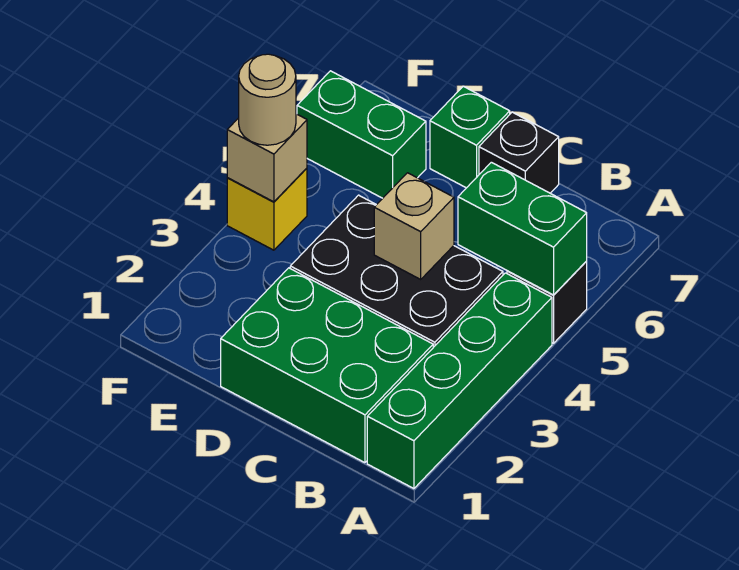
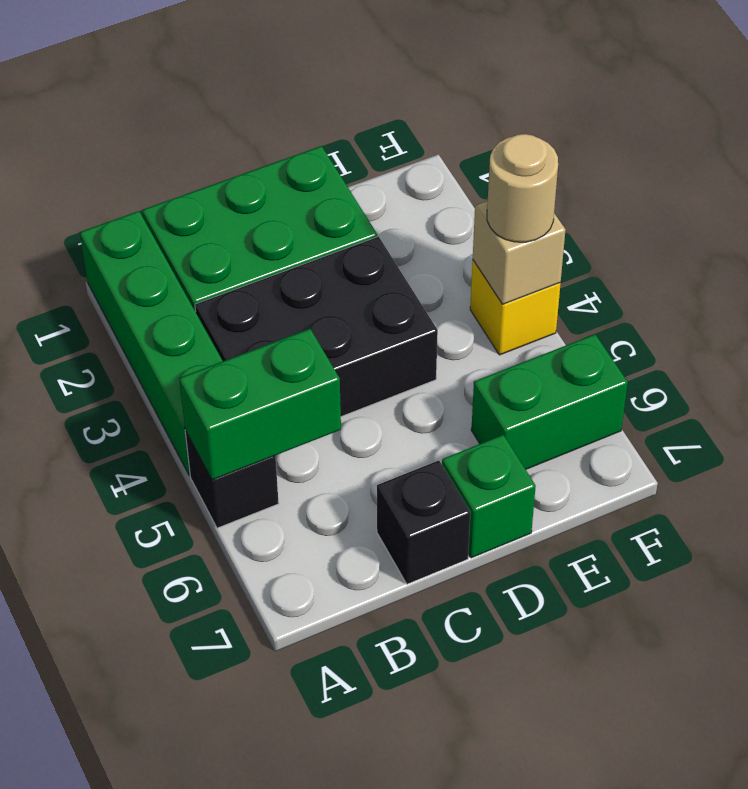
tan brick C4 level 2 -> none

